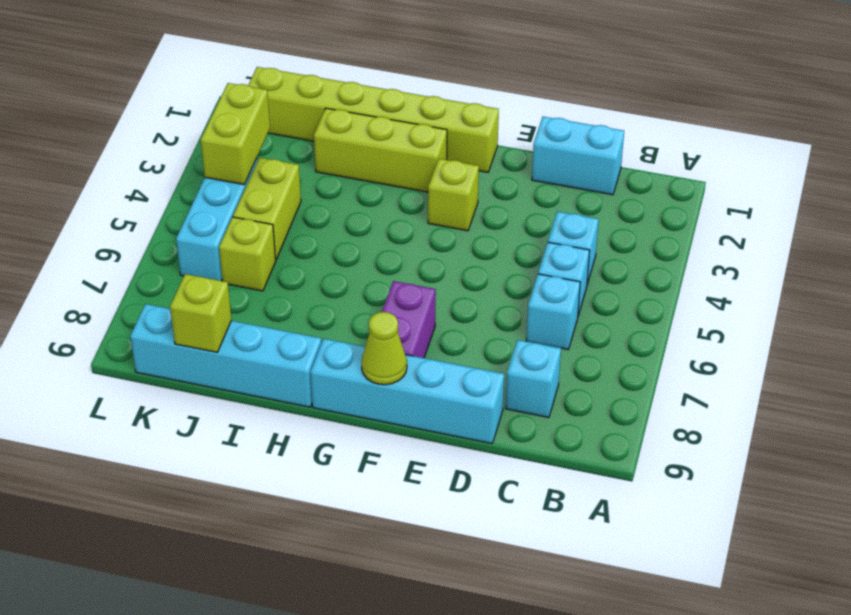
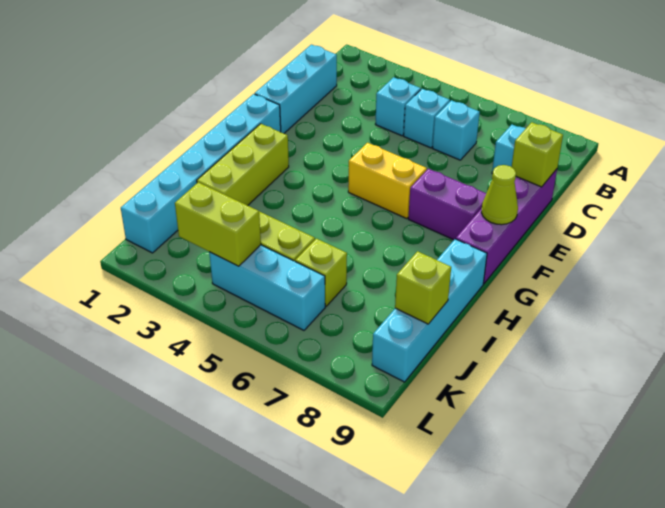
cyan brick C1:D1 level 1 -> cyan brick C1:E1 level 1
cyan brick D9:G9 level 1 -> purple brick D9:G9 level 1
lime brick F1:K1 level 1 -> cyan brick F1:K1 level 1
lime brick F3 level 1 -> lime brick D9 level 2
none -> yellow brick F5:F6 level 1

